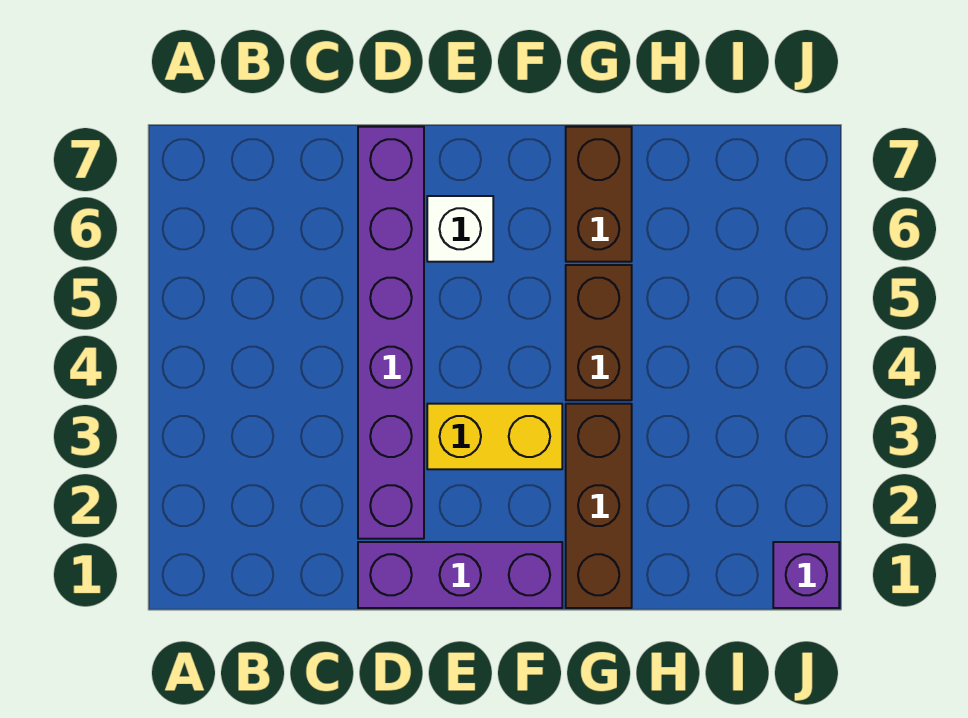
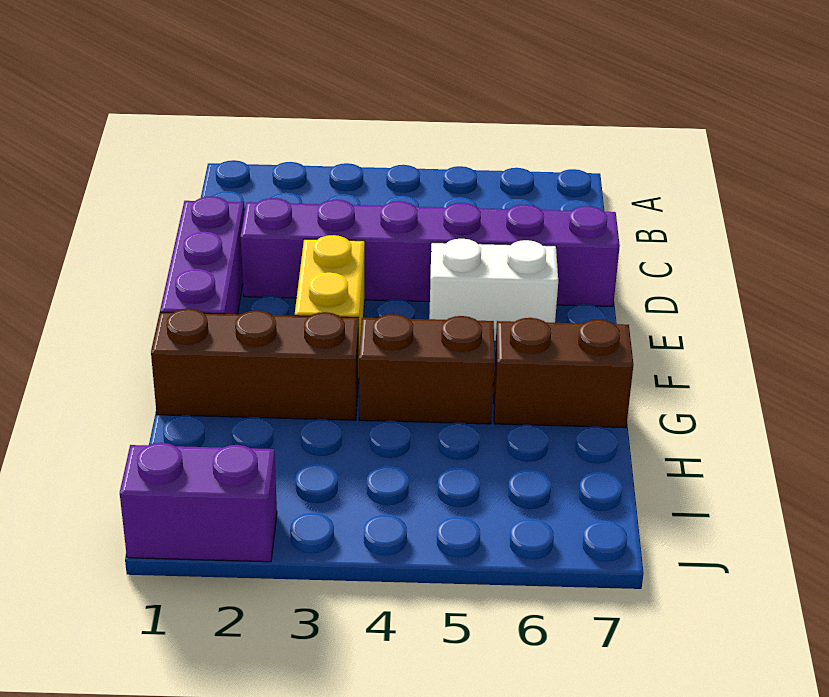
white brick E6 level 1 -> white brick E5:E6 level 1
purple brick J1 level 1 -> purple brick J1:J2 level 1

